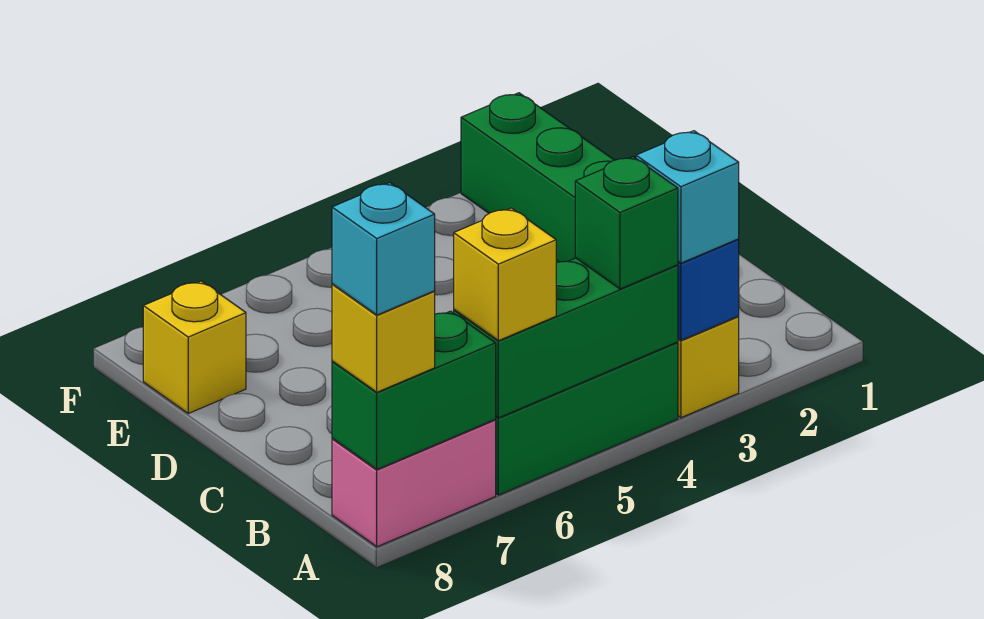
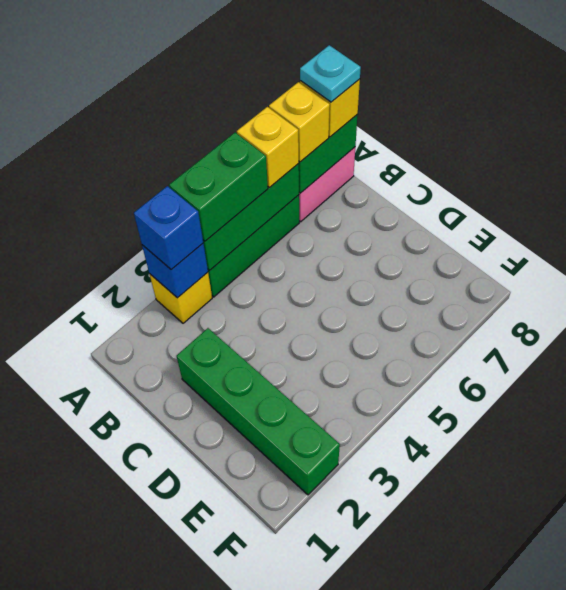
cyan brick A3 level 3 -> blue brick A3 level 3
green brick A4 level 3 -> green brick A4:A5 level 3
cyan brick A8 level 4 -> cyan plate A8 level 4
yellow brick E8 level 1 -> yellow brick A7 level 3

